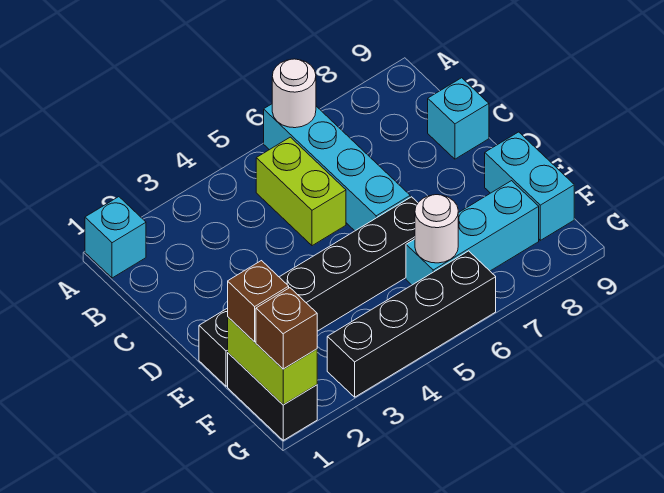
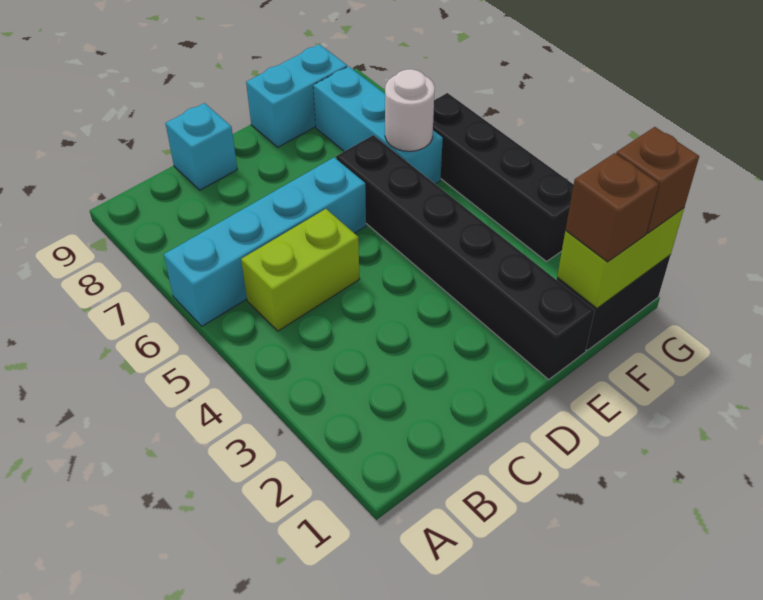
cyan brick A1 level 1 -> none
white round brick A6 level 2 -> none

